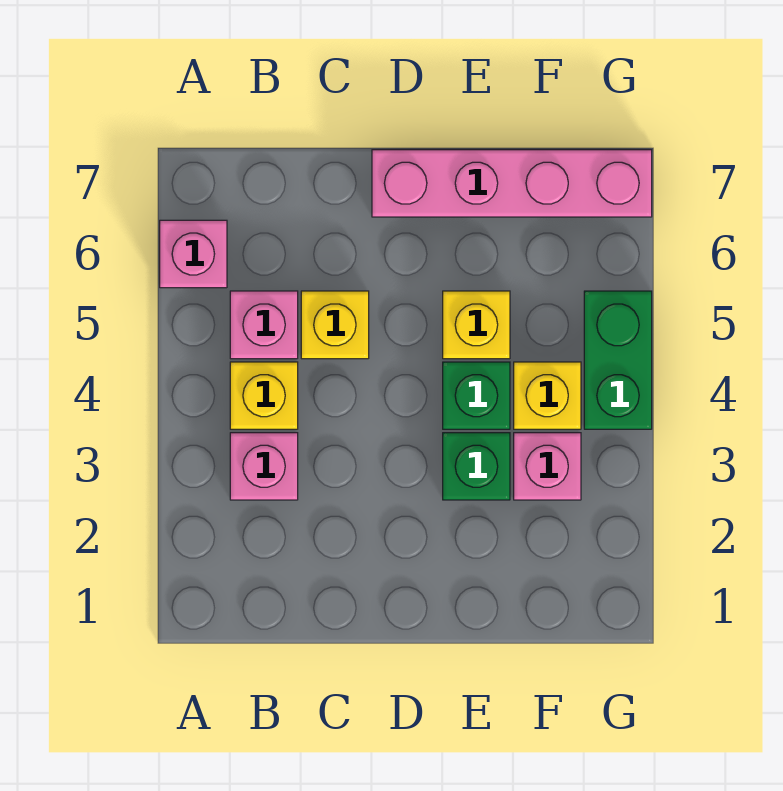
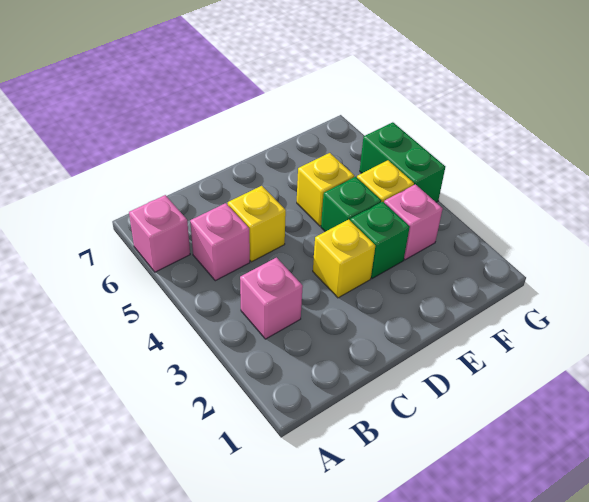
yellow brick B4 level 1 -> yellow brick D3 level 1
pink brick D7:G7 level 1 -> none

